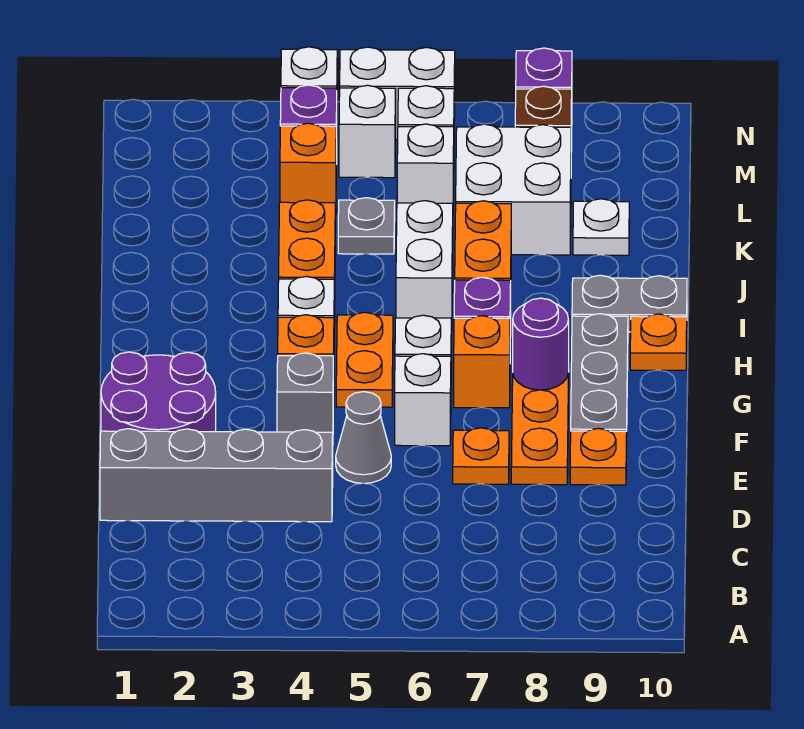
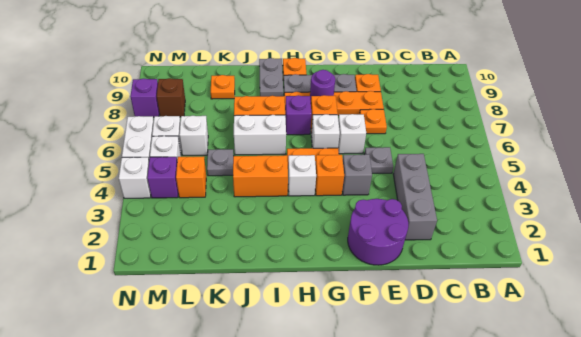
grey brick D1:D4 level 1 -> grey brick D2:D4 level 1
grey cone E5 level 1 -> grey plate E5 level 1
white brick K7:L8 level 1 -> none
white plate K9 level 1 -> orange plate K9 level 1

